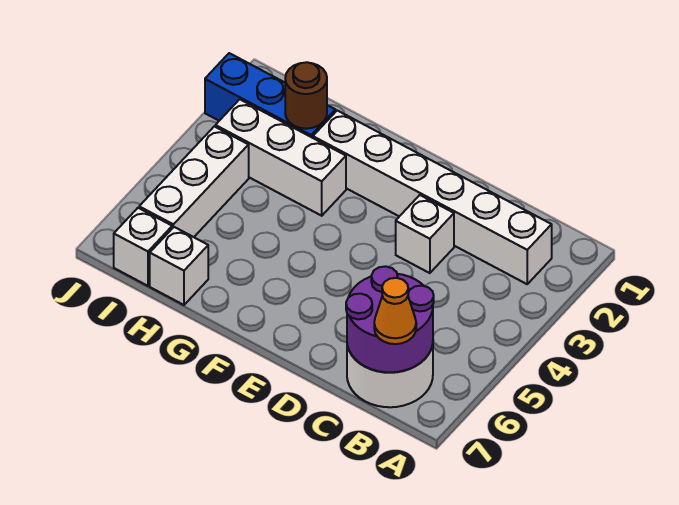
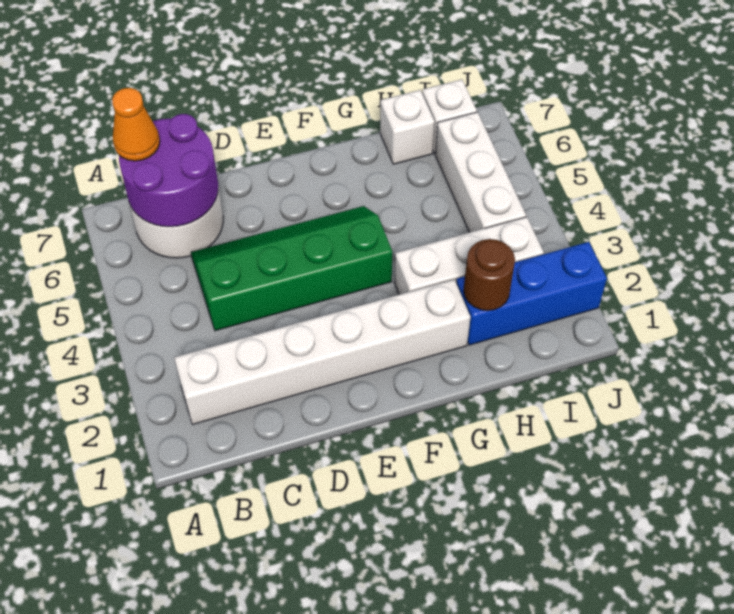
none -> green slope C4:F5 level 1 top 4
white brick D3 level 1 -> none

